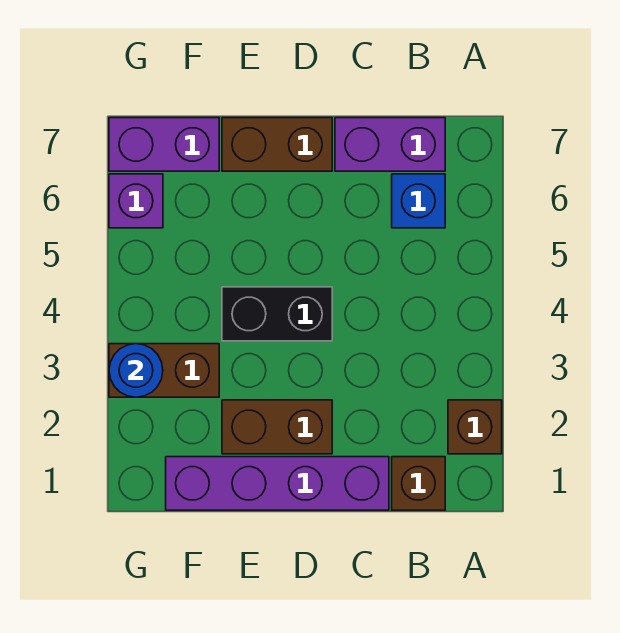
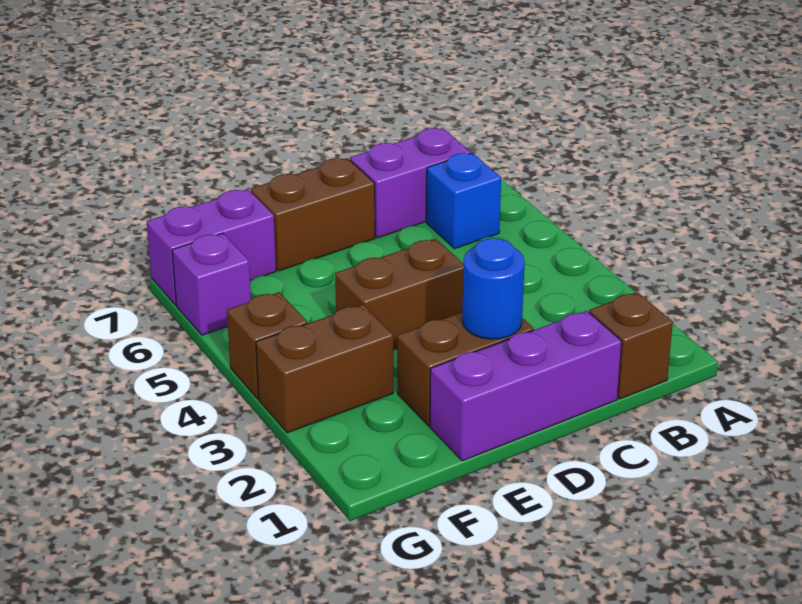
brown brick A2 level 1 -> brown brick G4 level 1
purple brick C1:F1 level 1 -> purple brick C1:E1 level 1
black brick D4:E4 level 1 -> brown brick D4:E4 level 1
blue round brick G3 level 2 -> blue round brick D2 level 2

